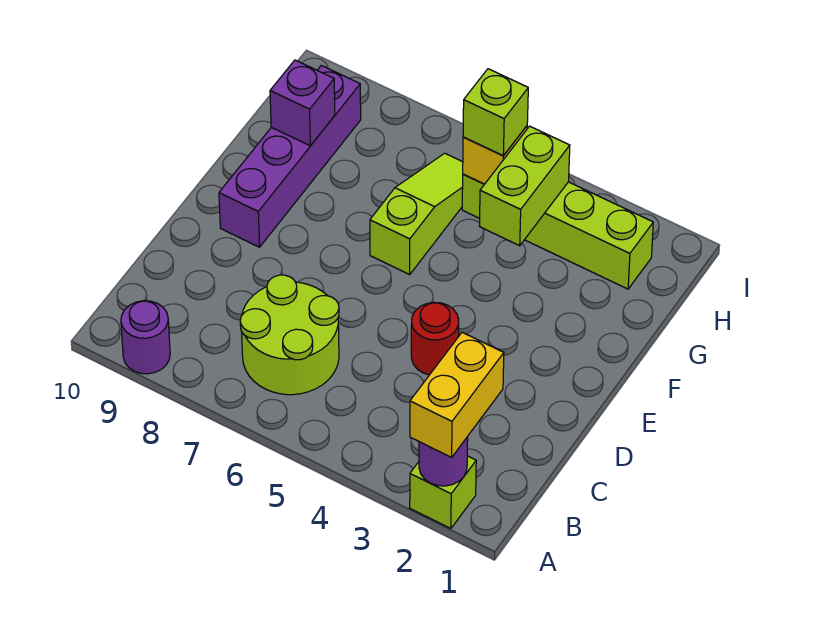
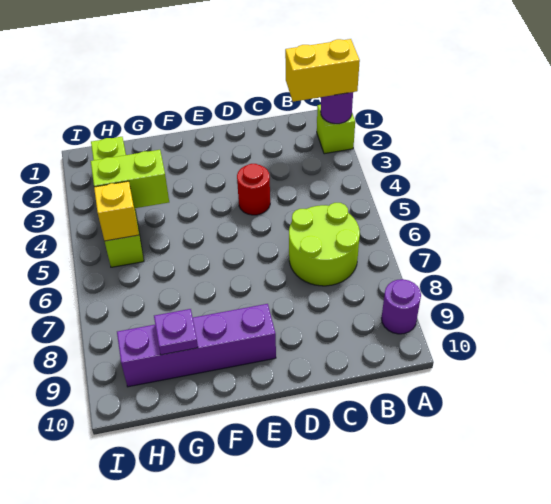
lime slope F6:H6 level 1 top F -> none
purple brick G9 level 2 -> purple plate G9 level 2
lime brick H5 level 3 -> none

